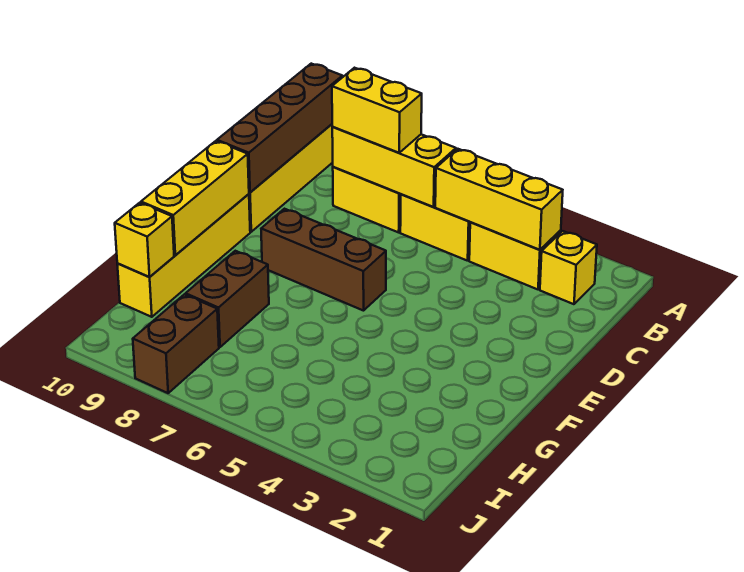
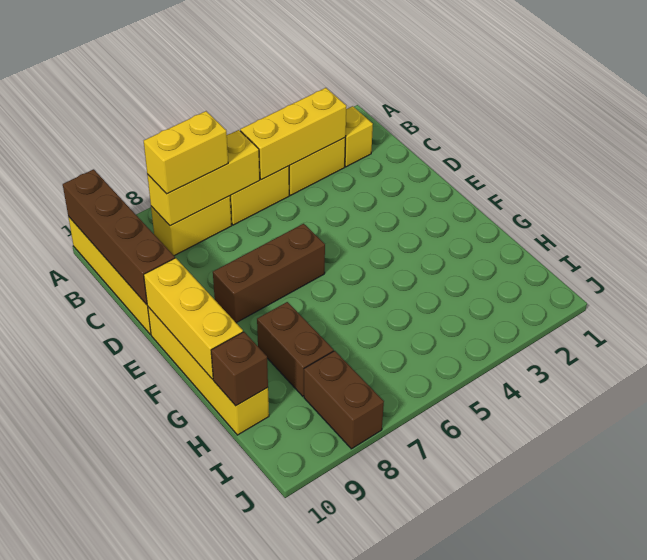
yellow brick H10 level 2 -> brown brick H10 level 2

